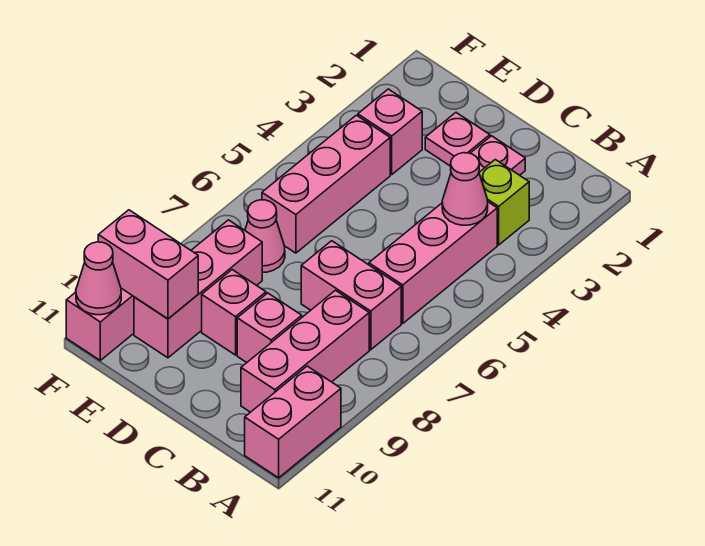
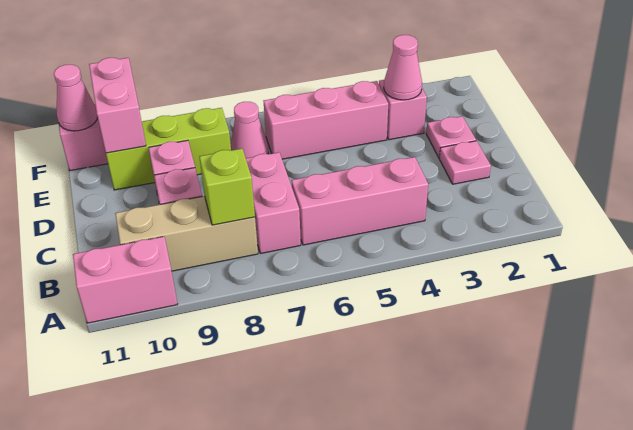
lime brick B3 level 1 -> lime brick B8 level 2
pink cone B4 level 2 -> pink cone E3 level 2
pink brick B8:B10 level 1 -> tan brick B8:B10 level 1
pink brick E8:E10 level 1 -> lime brick E8:E10 level 1

